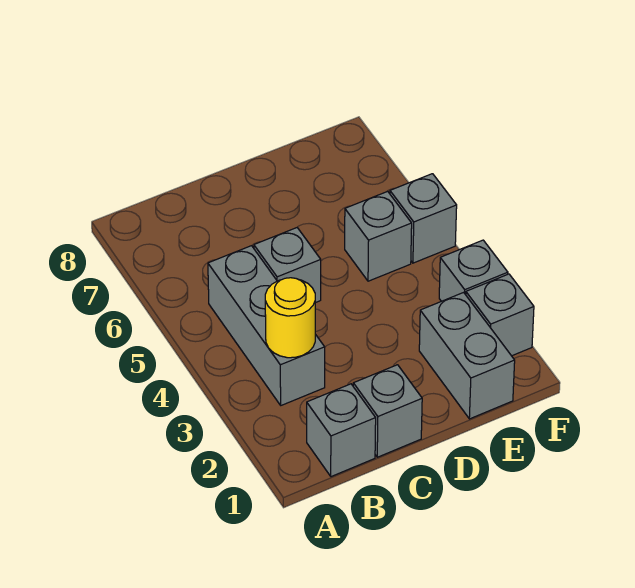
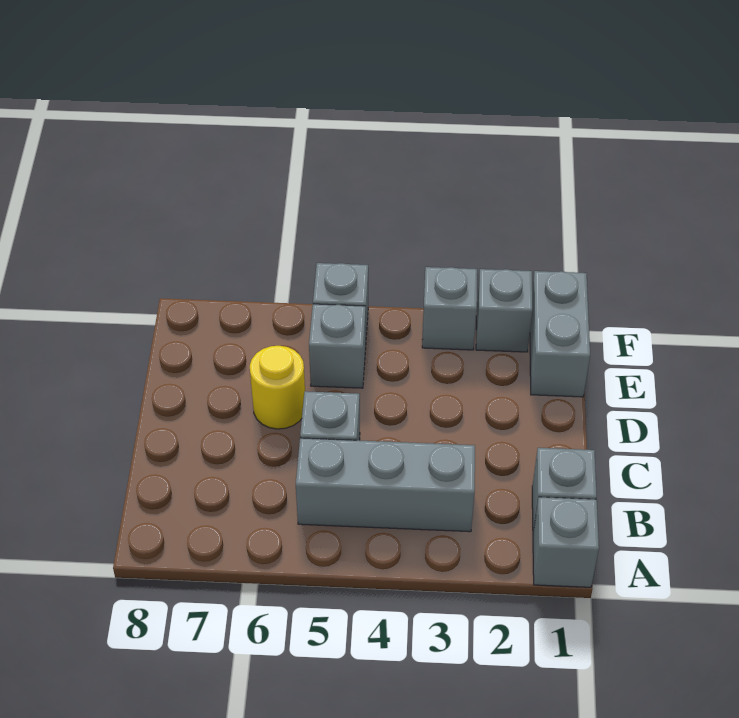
yellow round brick B3 level 2 -> yellow round brick D6 level 1
grey brick C1 level 1 -> grey brick A1 level 1
grey brick E1:E2 level 1 -> grey brick E1:F1 level 1

